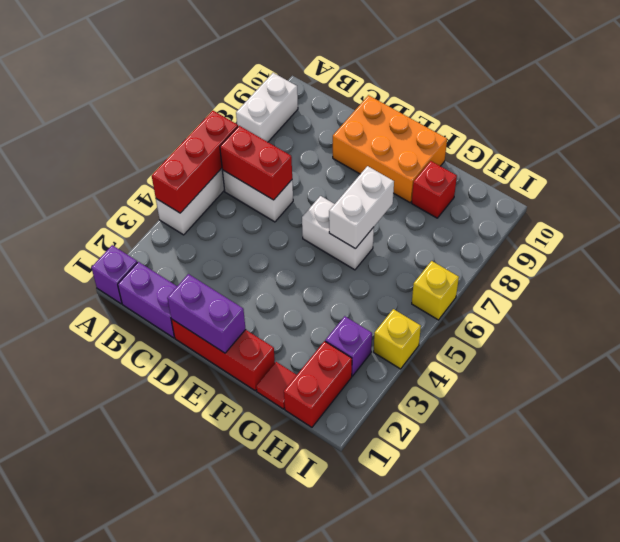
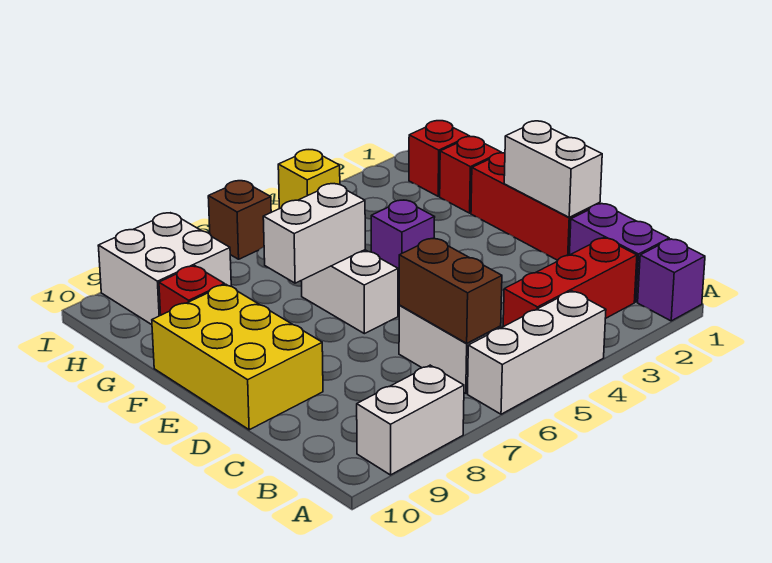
red brick A4:A6 level 2 -> red brick B2:B4 level 1
red brick B6:C6 level 2 -> brown brick B6:C6 level 2
purple brick D1:E1 level 2 -> white brick D1:E1 level 2
orange brick D9:F10 level 1 -> yellow brick D9:F10 level 1
red tile G1 level 1 -> red brick G1 level 1
red brick H1:H2 level 1 -> red brick H1 level 1
purple brick H3 level 1 -> purple brick F4 level 1
none -> white brick H8:I9 level 1
yellow brick I6 level 1 -> brown brick I6 level 1

